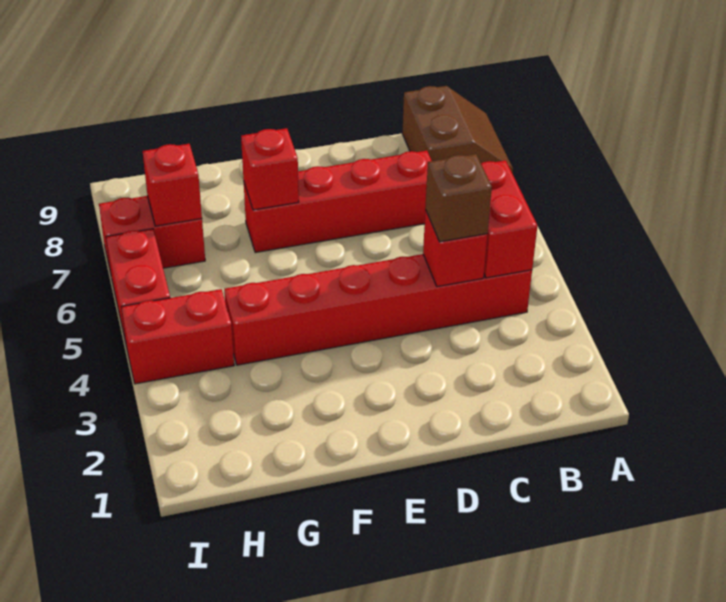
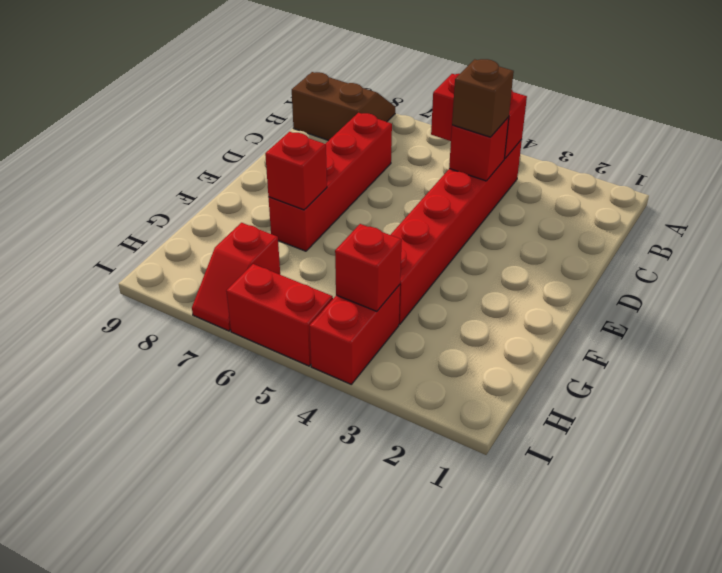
red brick H7:I7 level 1 -> red slope H7:I7 level 1 top H
red brick H7 level 2 -> red brick H4 level 2

